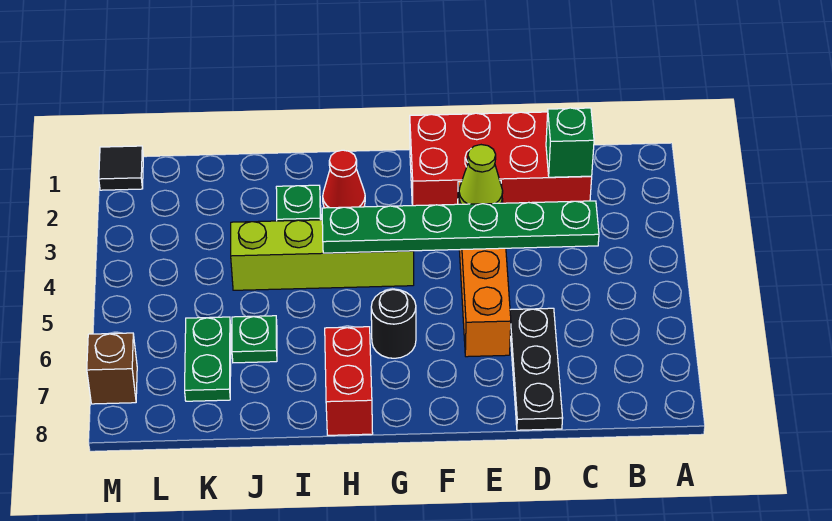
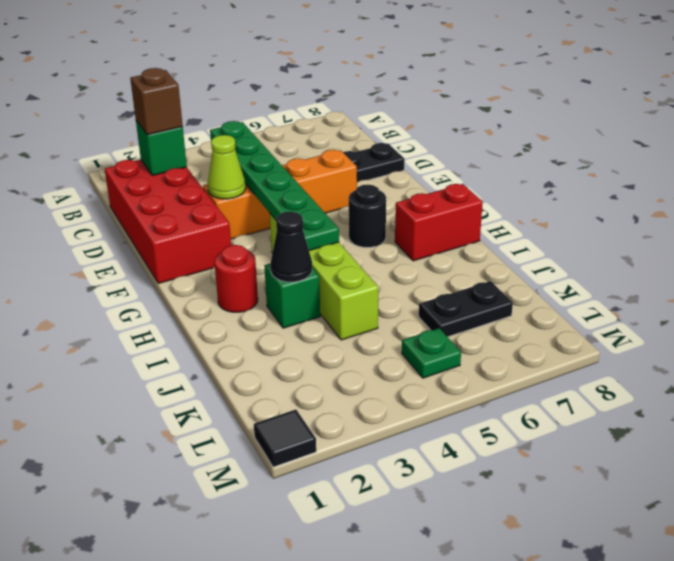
red cone H2 level 1 -> red round brick H2 level 1
none -> black cone I3 level 2
green plate J6 level 1 -> green plate L5 level 1
green plate K6:K7 level 1 -> black plate K6:K7 level 1
brown brick M7 level 1 -> brown brick C2 level 3

